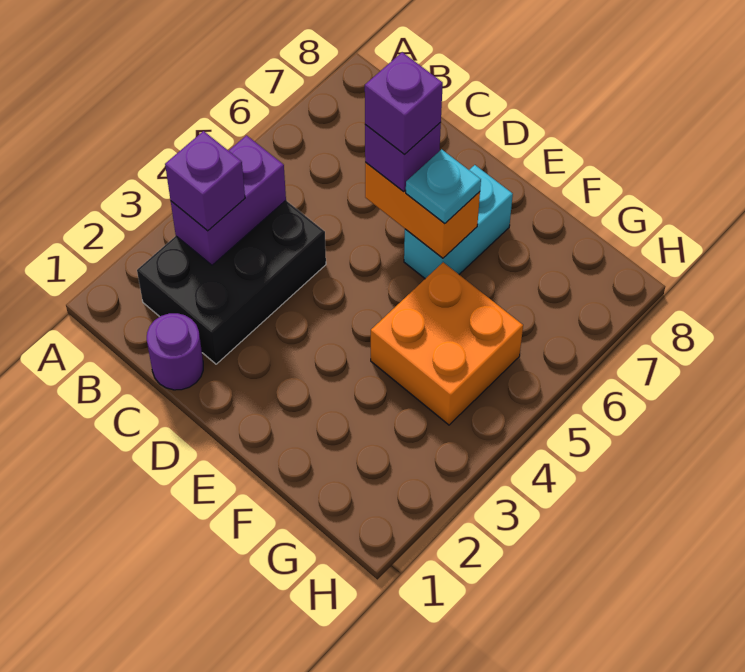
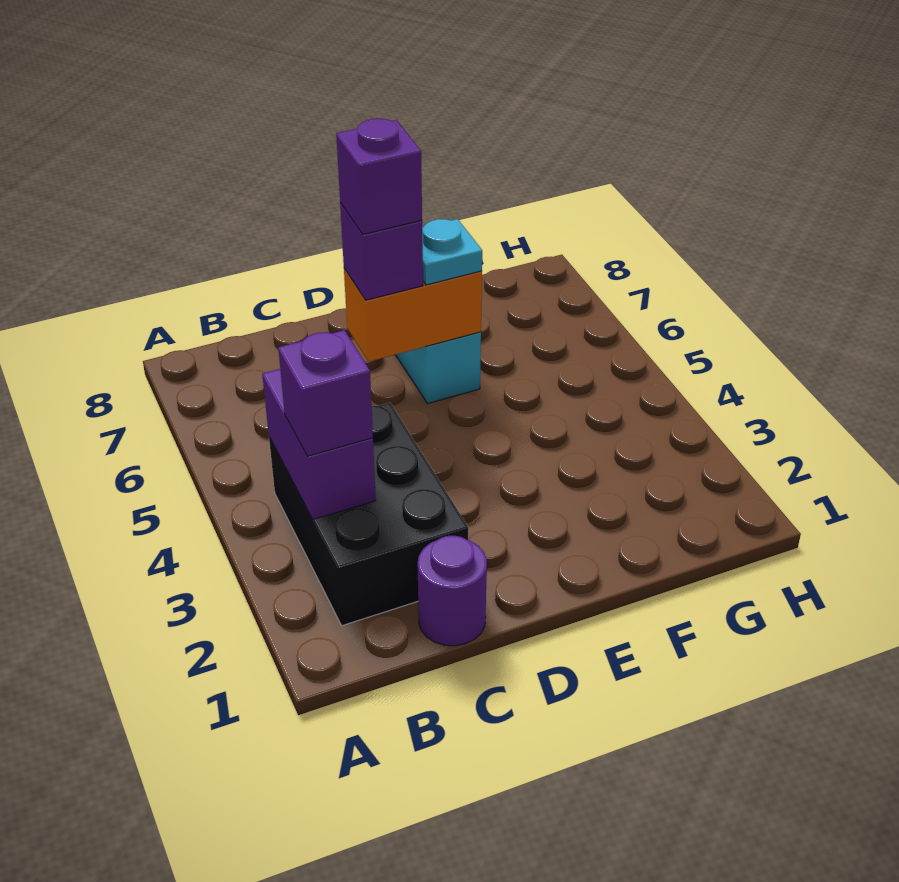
orange brick F4:G5 level 1 -> none

